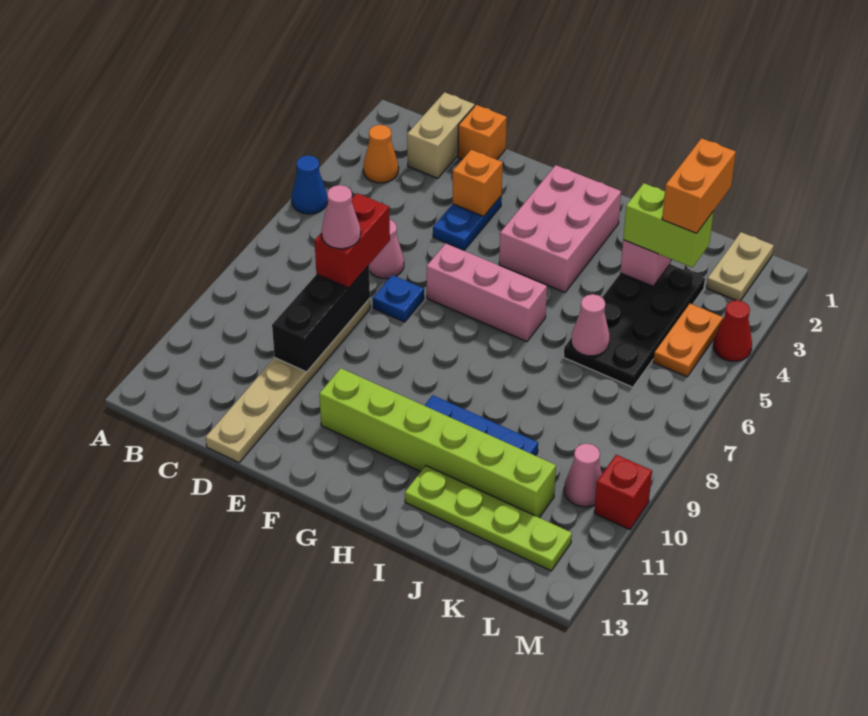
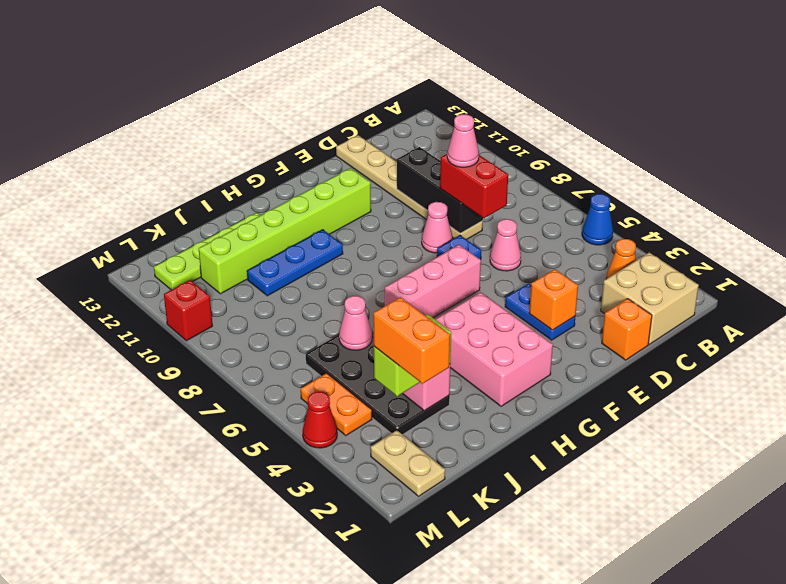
tan brick C1:C2 level 1 -> tan brick B1:C2 level 1
pink cone L10 level 1 -> pink cone E8 level 1

